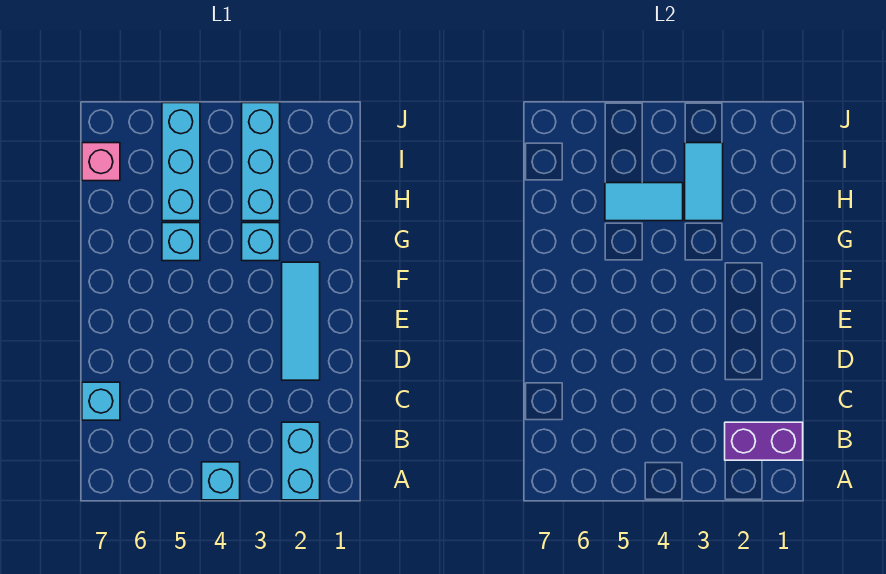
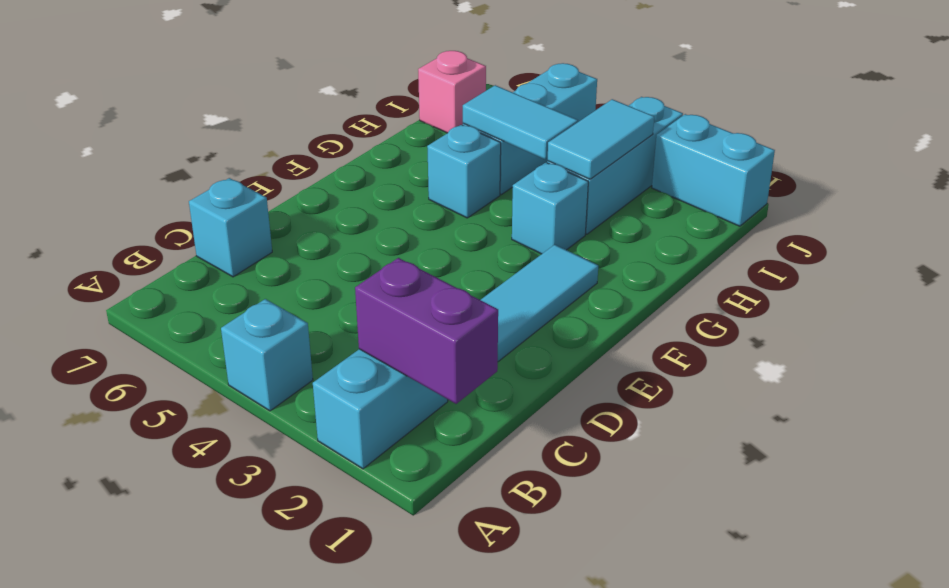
none -> cyan brick J1:J2 level 1

